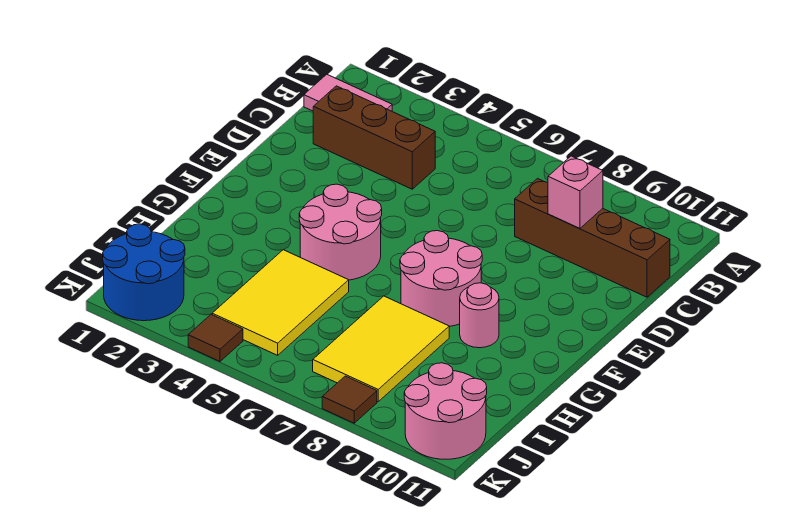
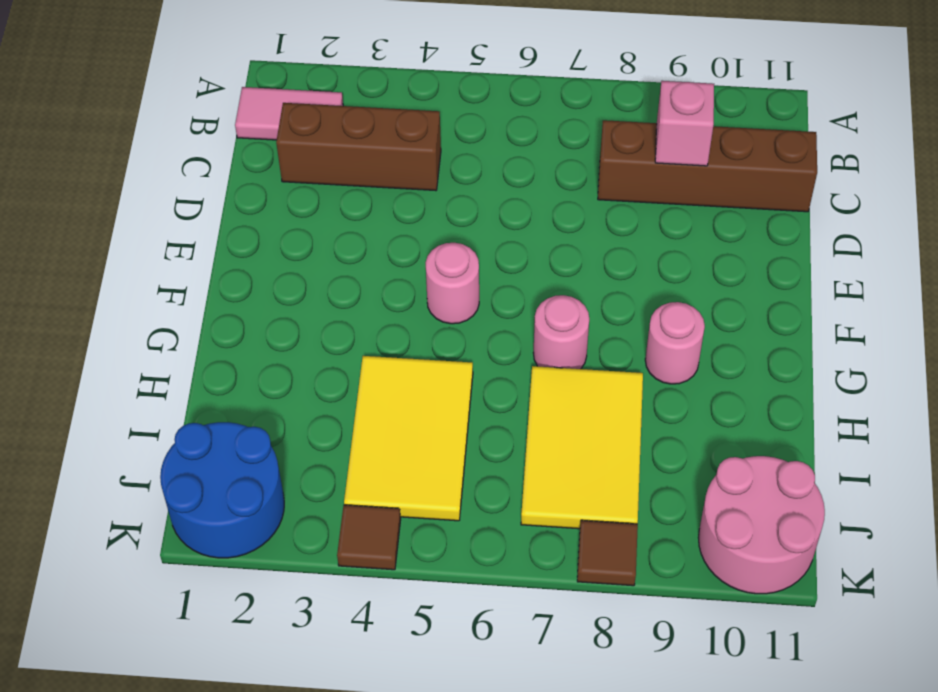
pink round brick F4:G5 level 1 -> pink round brick F5 level 1
pink round brick F7:G8 level 1 -> pink round brick G7 level 1

